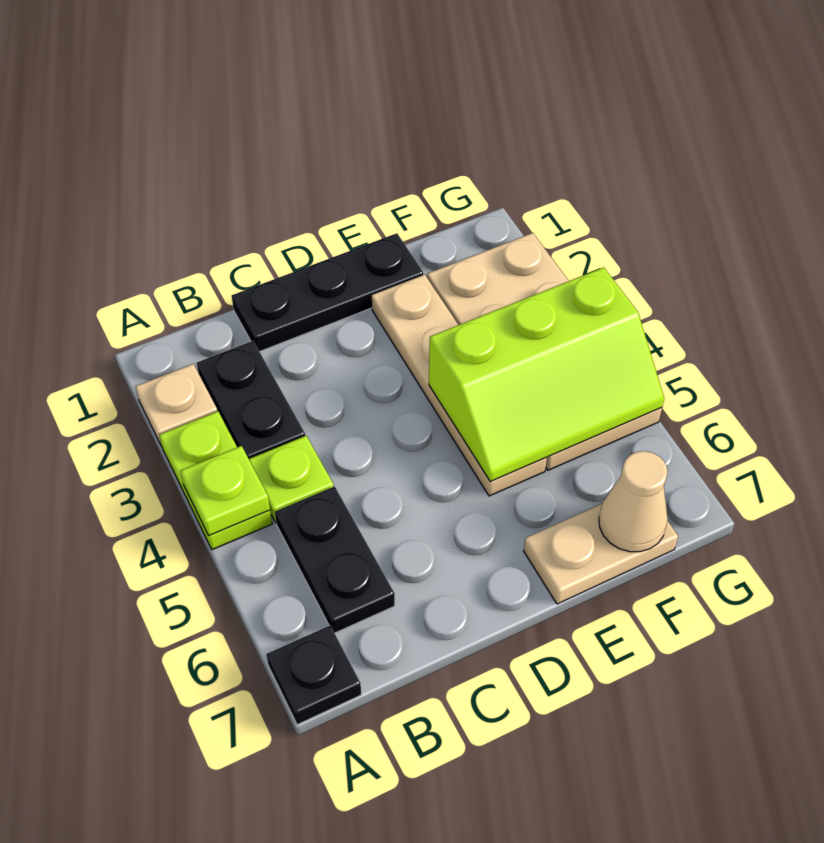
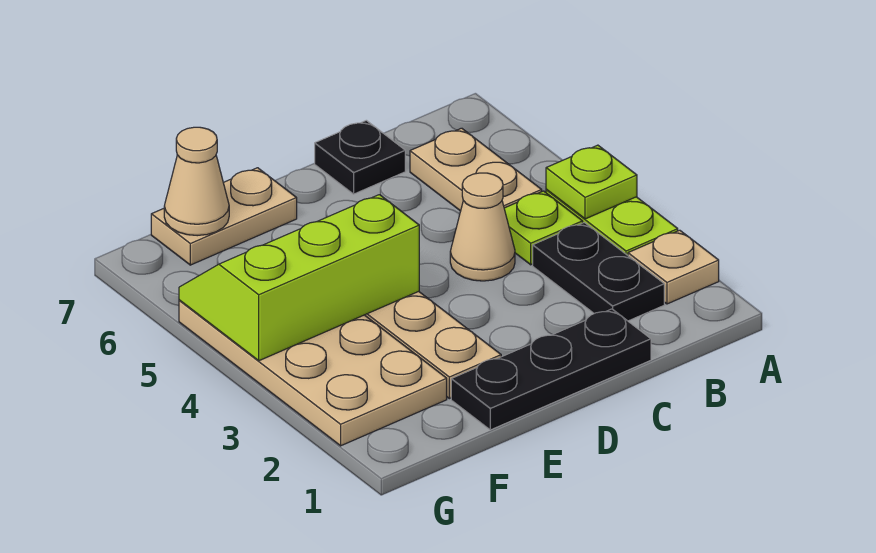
black plate A7 level 1 -> black plate C7 level 1
black plate B5:B6 level 1 -> tan plate B5:B6 level 1
none -> tan cone C4 level 1

